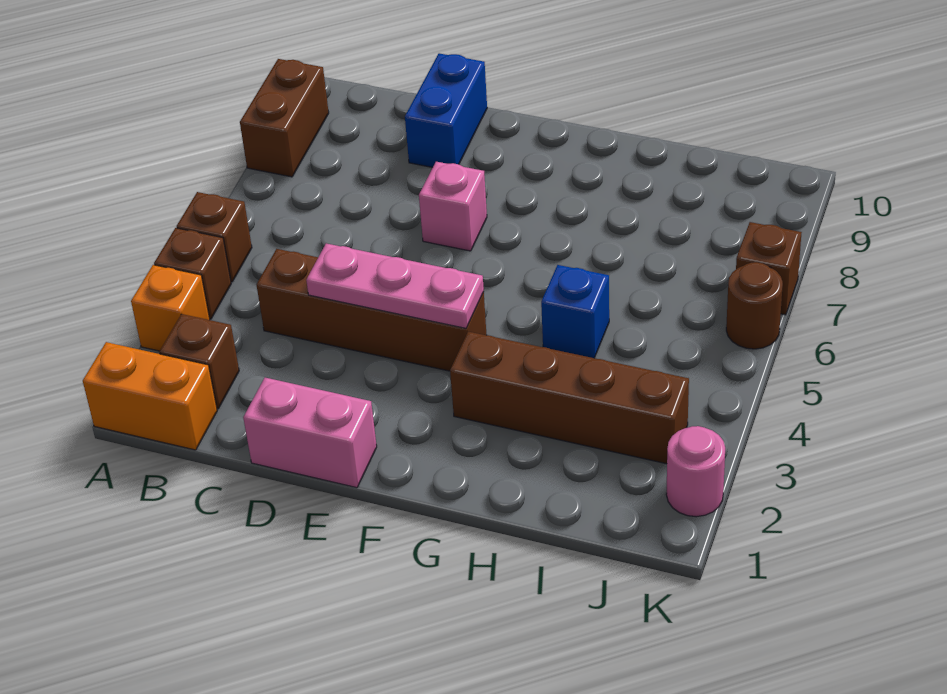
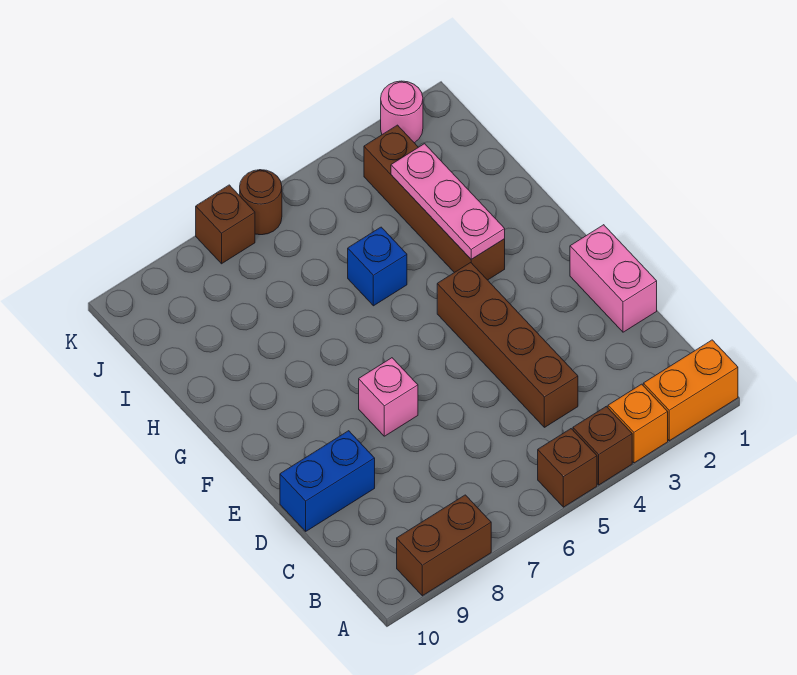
orange brick A1:B1 level 1 -> orange brick A1:A2 level 1
brown brick B2 level 1 -> none
pink plate D4:F4 level 2 -> pink plate G3:I3 level 2

